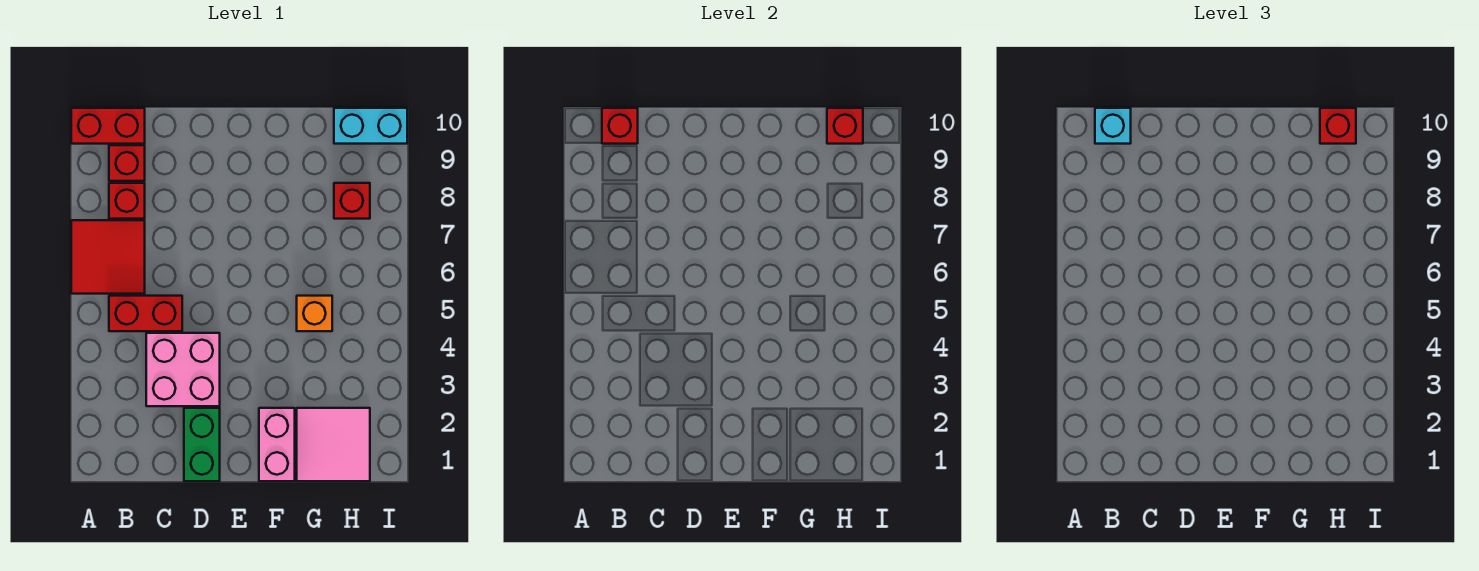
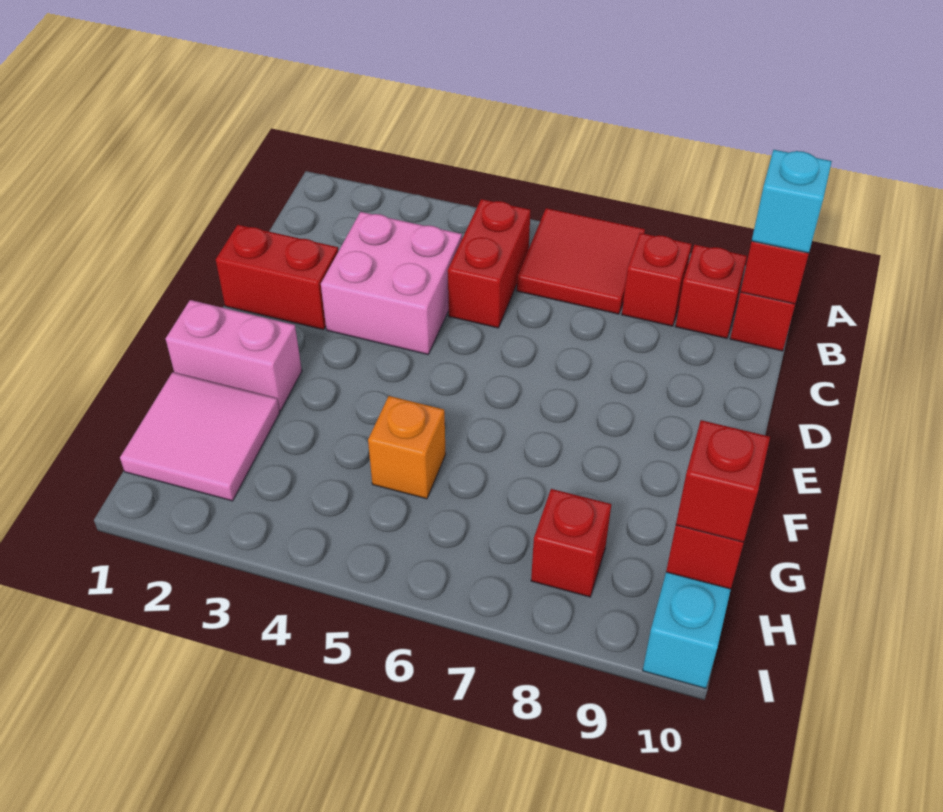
green brick D1:D2 level 1 -> red brick D1:D2 level 1

